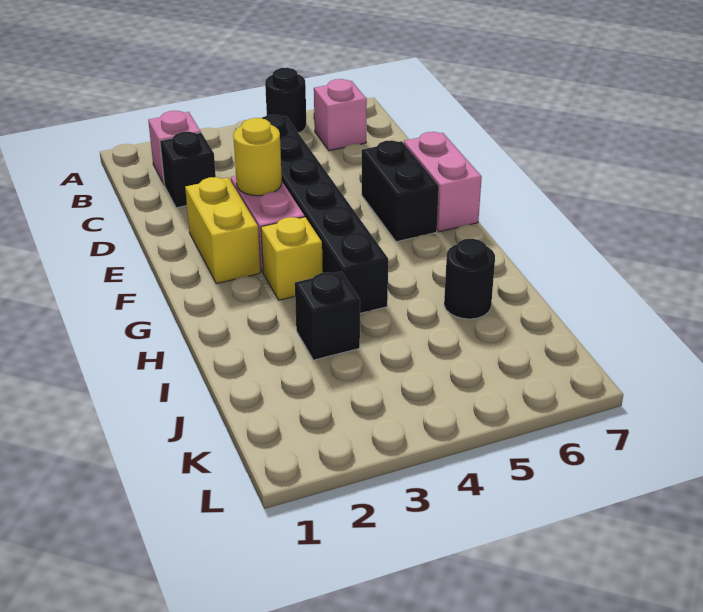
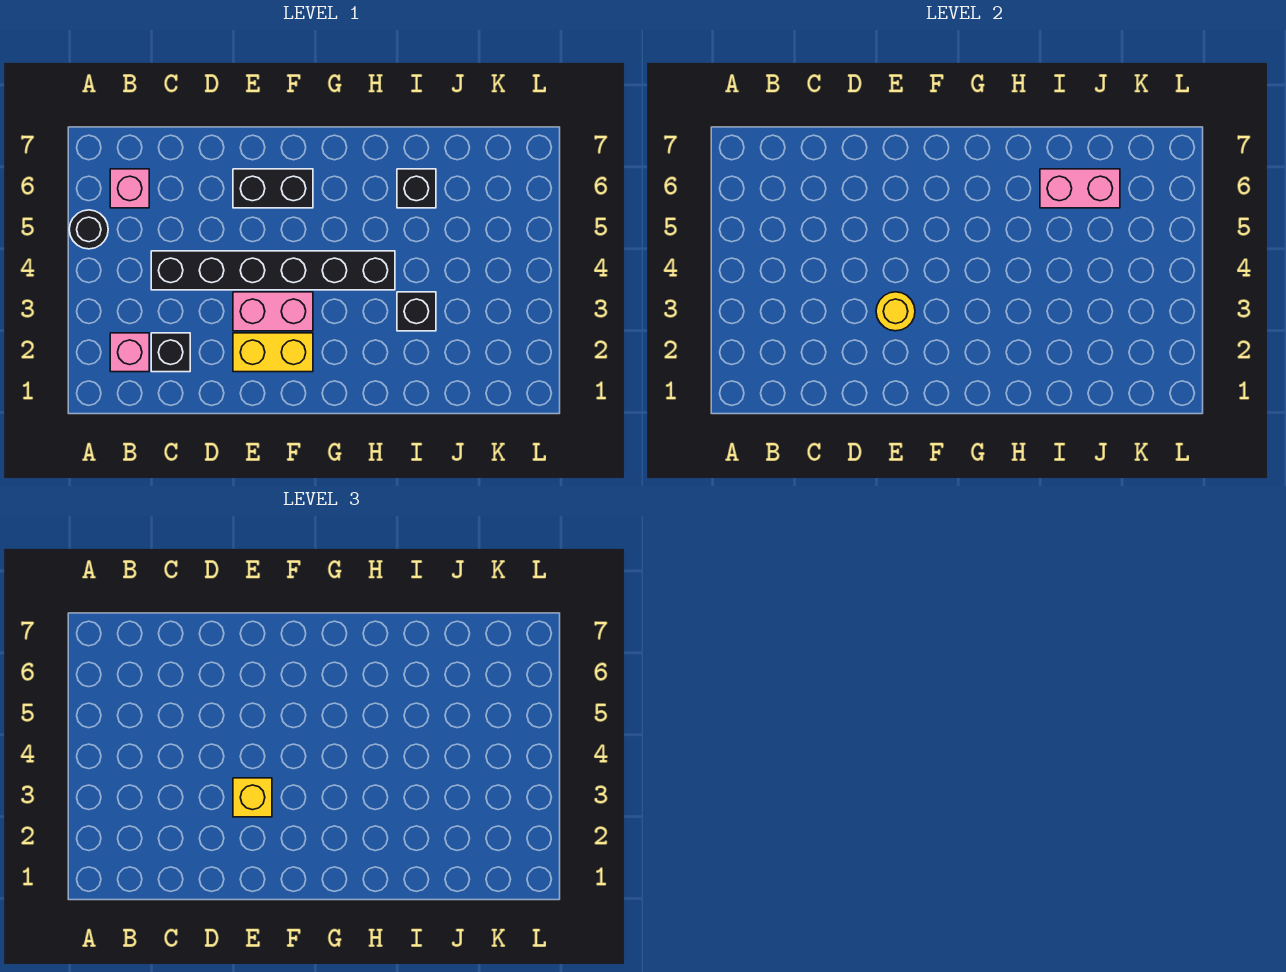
pink brick E7:F7 level 1 -> pink brick I6:J6 level 2
yellow brick G3 level 1 -> yellow brick E3 level 3
black round brick I6 level 1 -> black brick I6 level 1

